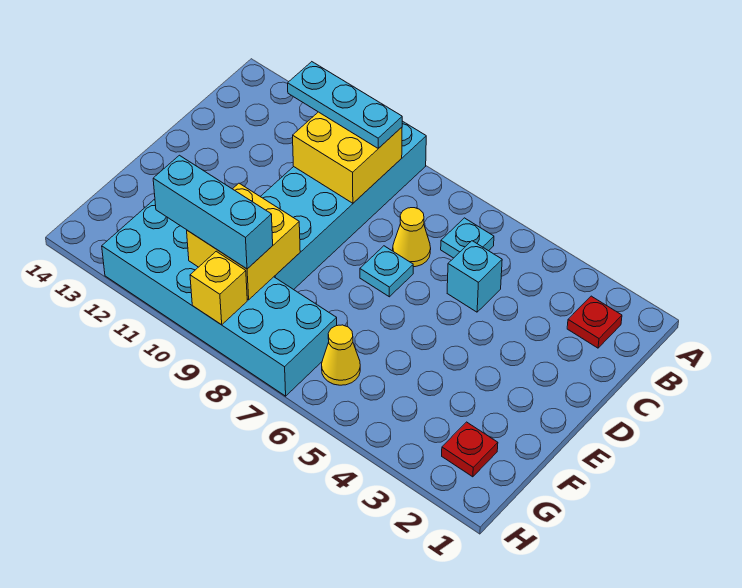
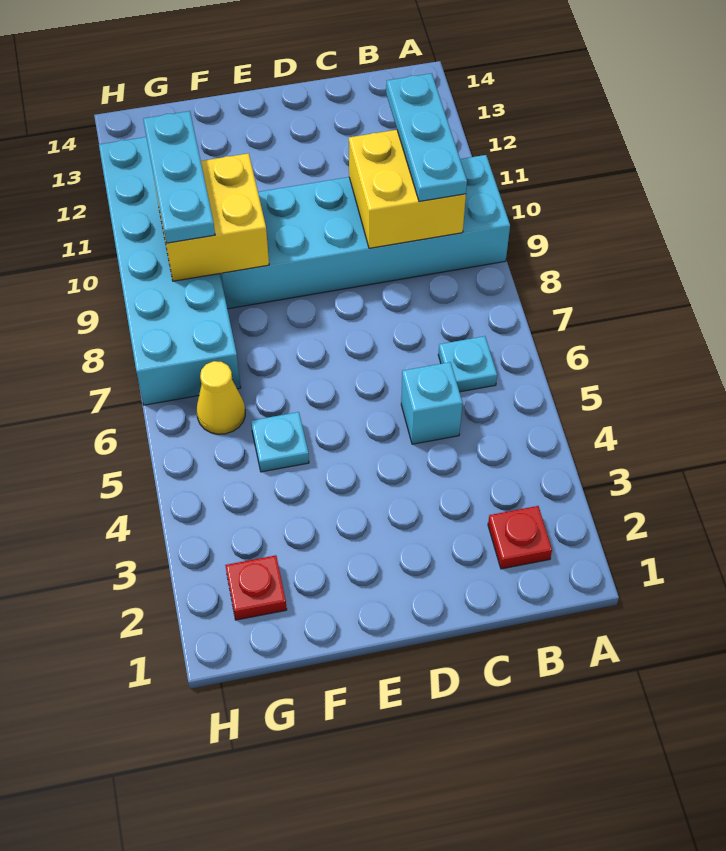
yellow cone C7 level 1 -> none
cyan plate D7 level 1 -> cyan plate F5 level 1
cyan brick G9:G11 level 3 -> cyan plate G9:G11 level 3
yellow brick H9 level 2 -> none

